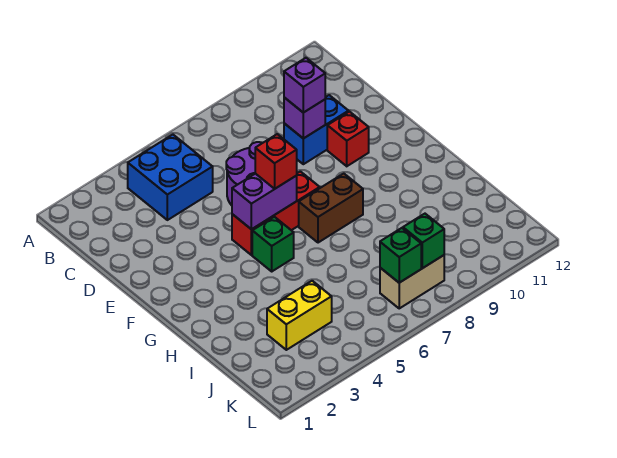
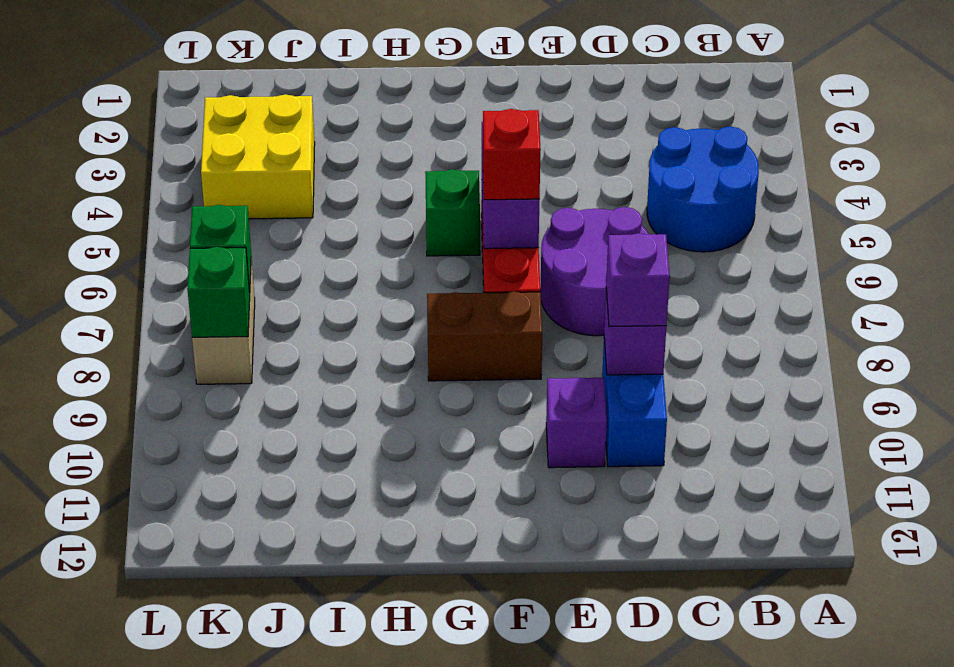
blue brick B4:C5 level 1 -> blue round brick B4:C5 level 1
red brick E10 level 1 -> purple brick E10 level 1
brown brick G7:G8 level 1 -> brown brick F8:G8 level 1
yellow brick J3:J4 level 1 -> yellow brick J3:K4 level 1

